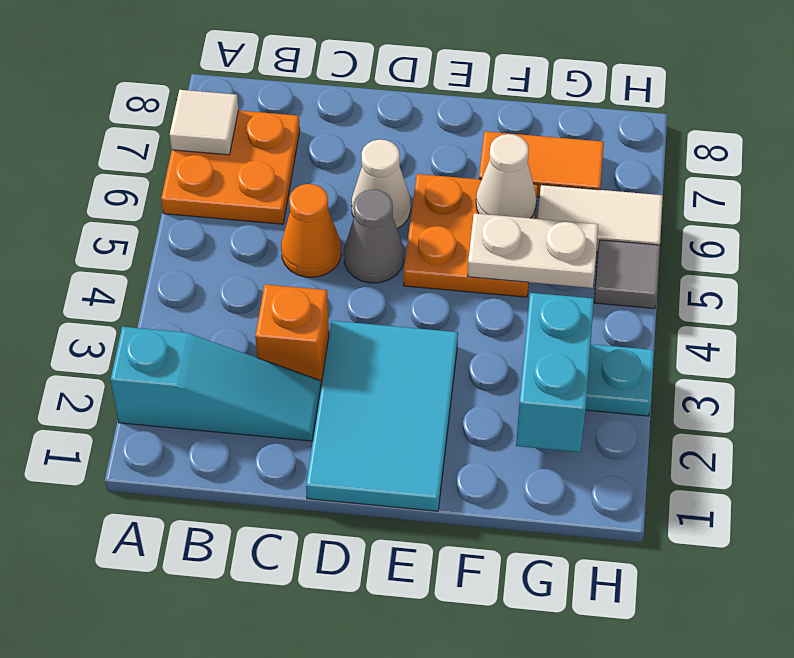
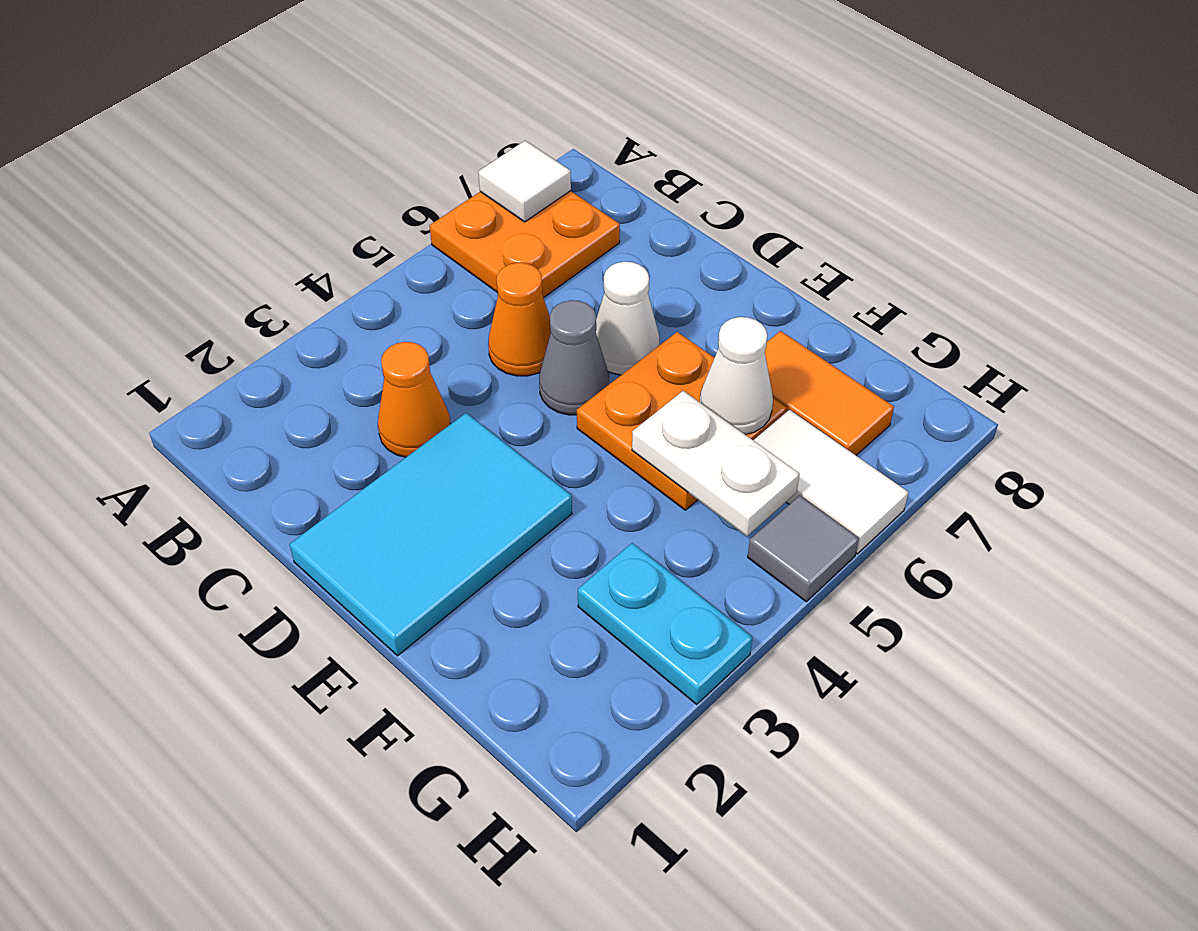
cyan slope A2:C2 level 1 top A -> none
orange brick C3 level 1 -> orange cone C3 level 1
cyan brick G2:G3 level 2 -> none

